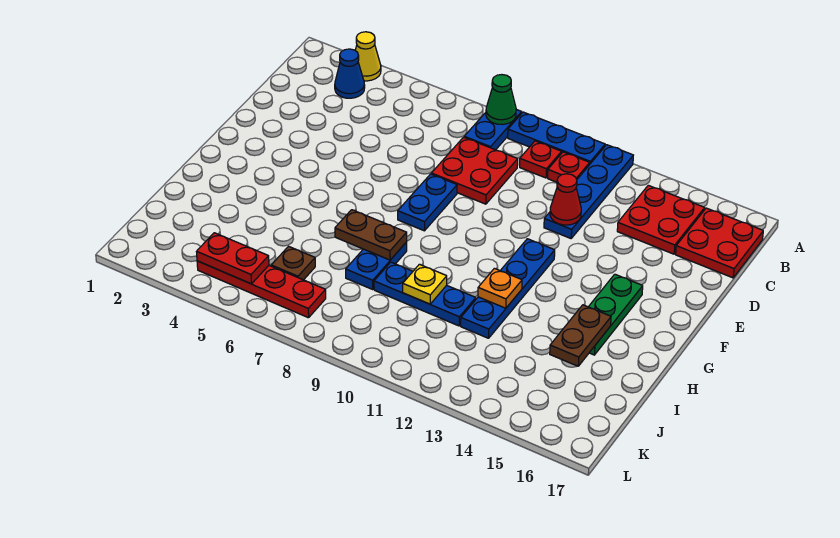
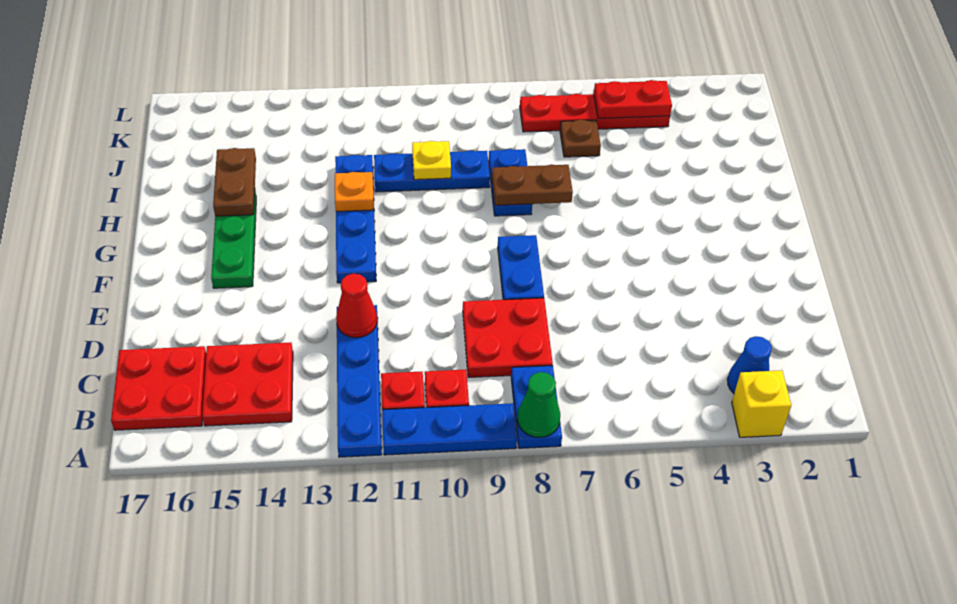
yellow cone A3 level 1 -> yellow brick A3 level 1

